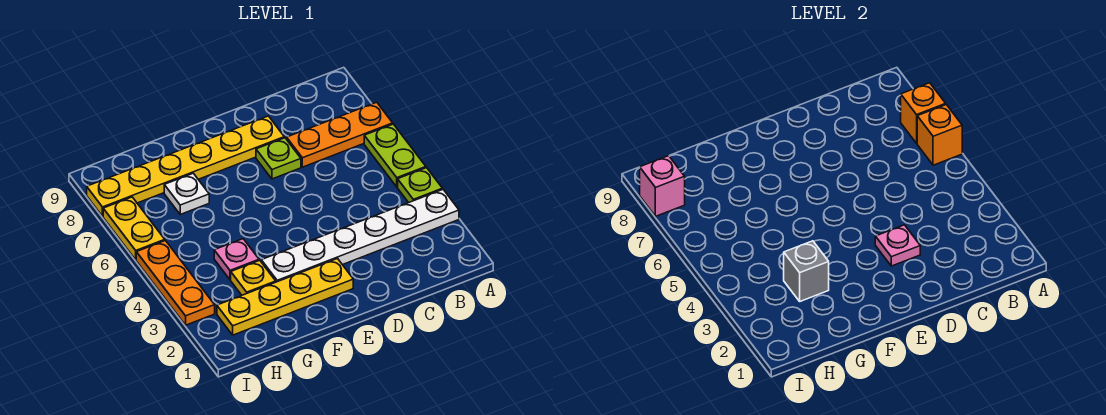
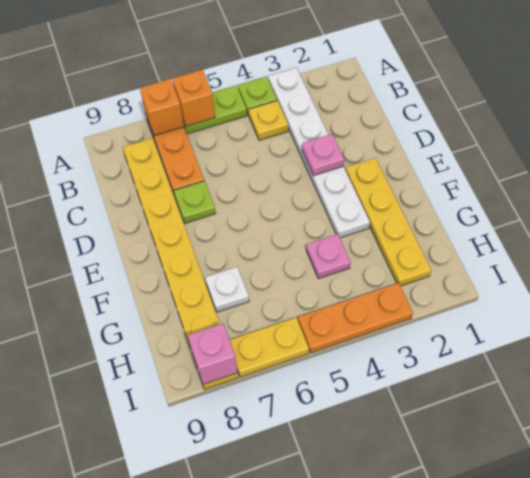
yellow plate D8:I8 level 1 -> yellow plate B8:I8 level 1
yellow plate G3 level 1 -> yellow plate B4 level 1
grey brick G3 level 2 -> none

